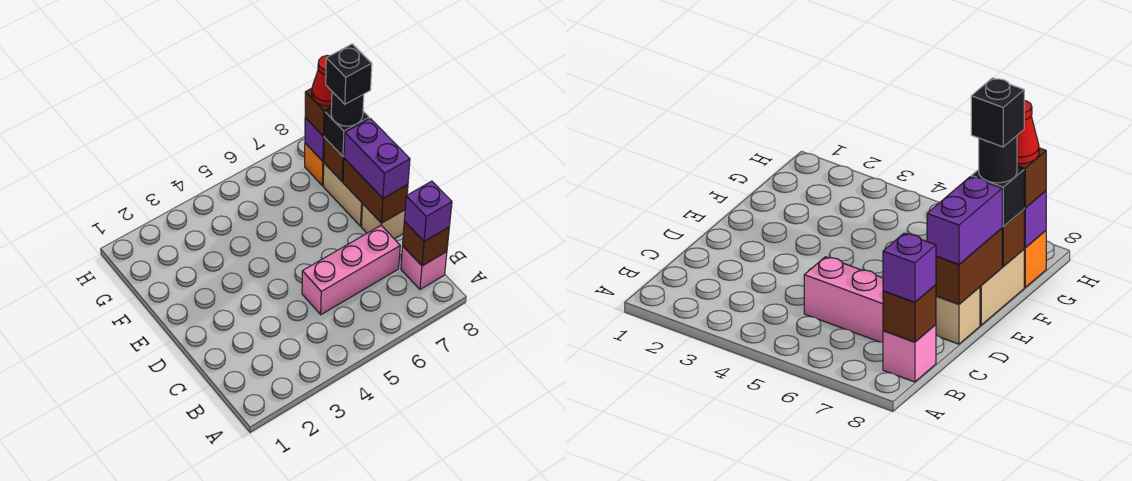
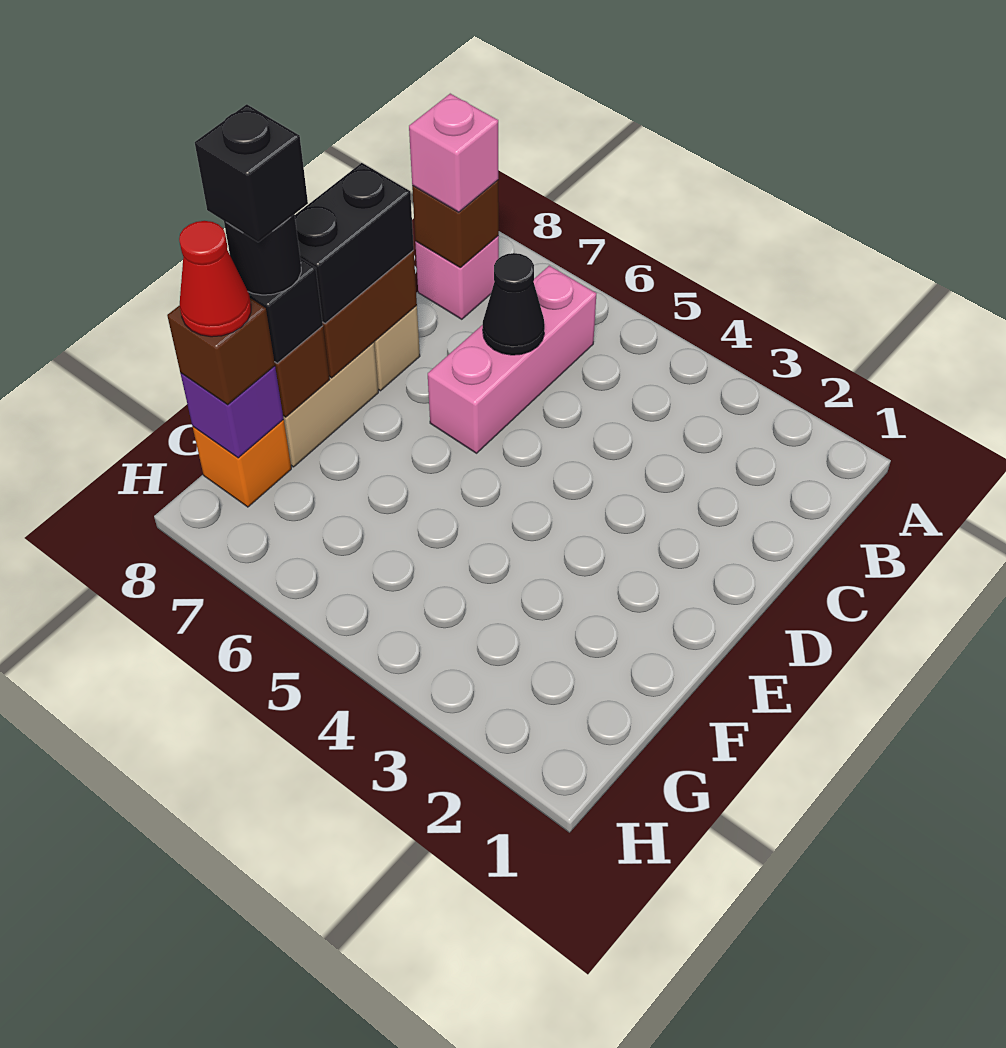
purple brick B8 level 3 -> pink brick B8 level 3
pink brick C5:C7 level 1 -> pink brick B6:D6 level 1
none -> black cone C6 level 2
purple brick D8:E8 level 3 -> black brick D8:E8 level 3

